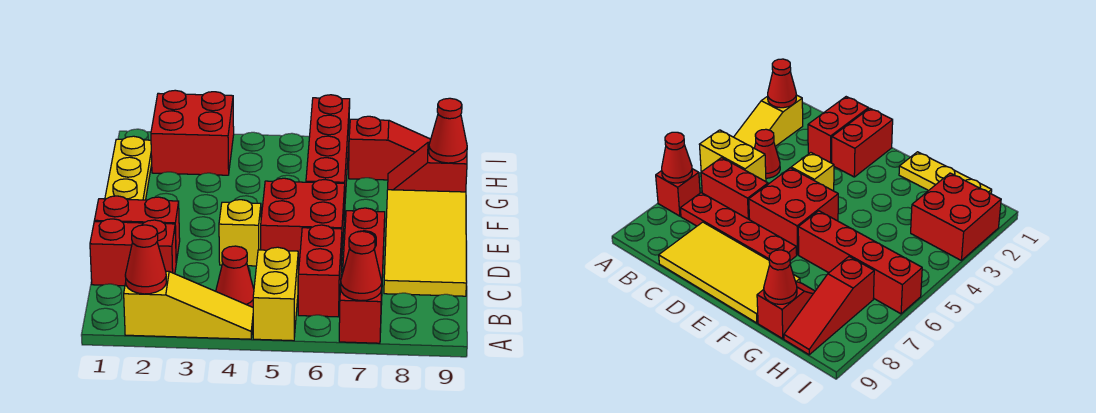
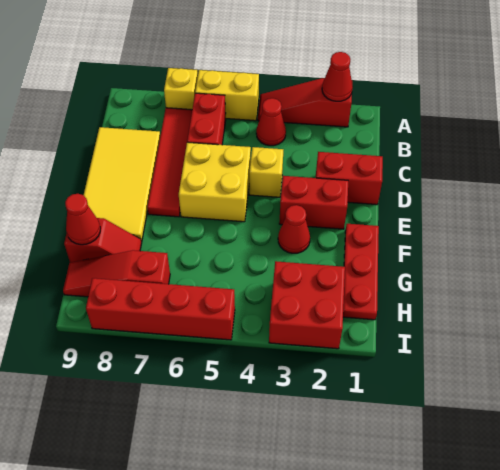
yellow slope A2:A4 level 1 top 2 -> red slope A2:A4 level 1 top 2
yellow brick A5:B5 level 1 -> yellow brick A5:A6 level 1
red brick A7 level 1 -> yellow brick A7 level 1
red cone A7 level 2 -> red cone F3 level 1
red plate B7:E7 level 1 -> red tile B7:E7 level 1
red brick C1:C2 level 1 -> red brick E2:E3 level 1
red brick D5:E6 level 1 -> yellow brick D5:E6 level 1
yellow plate F1:H1 level 1 -> red plate F1:H1 level 1
red brick F6:I6 level 1 -> red brick I5:I8 level 1

